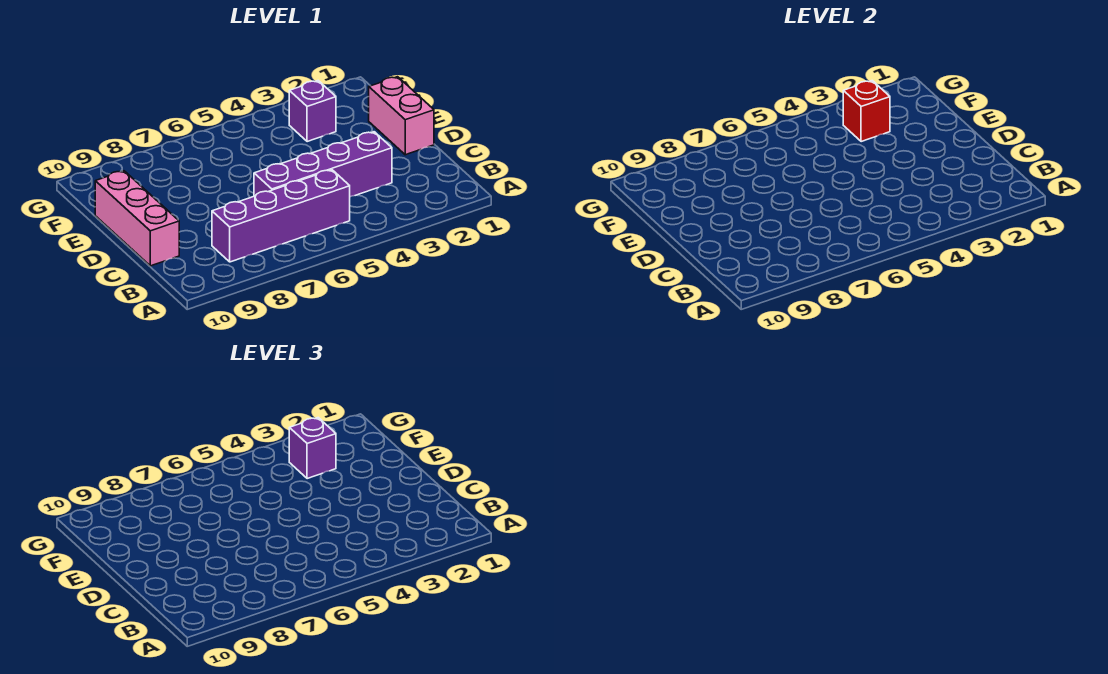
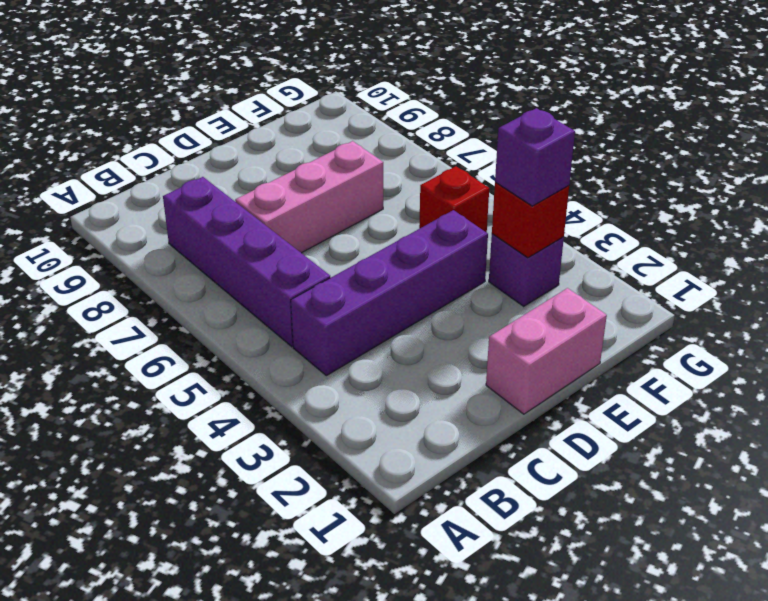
purple brick C3:C6 level 1 -> purple brick B4:E4 level 1
pink brick C10:E10 level 1 -> pink brick C7:E7 level 1
none -> red brick F5 level 1

